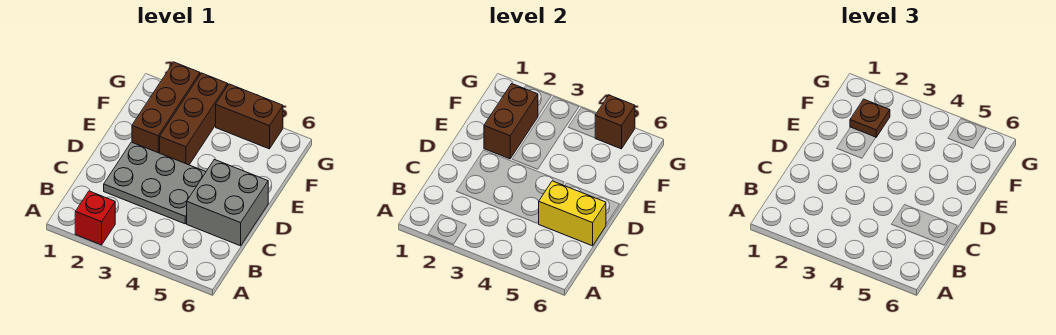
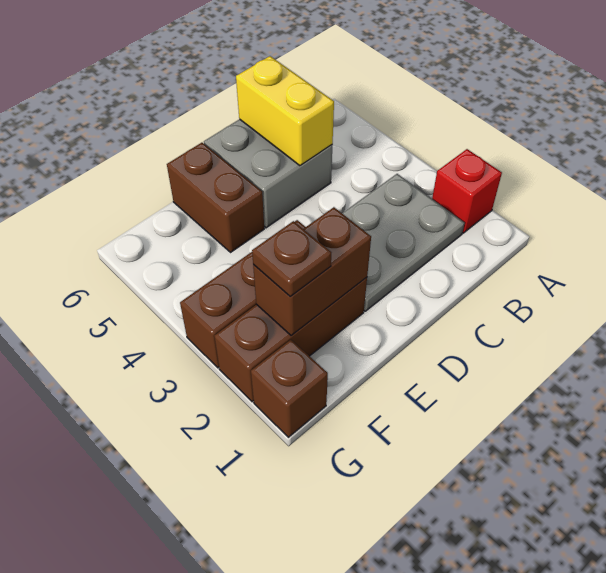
grey plate C2:D4 level 1 -> grey plate B2:D3 level 1
brown brick G4:G5 level 1 -> brown brick E5:E6 level 1
brown brick G5 level 2 -> brown brick G1 level 1

